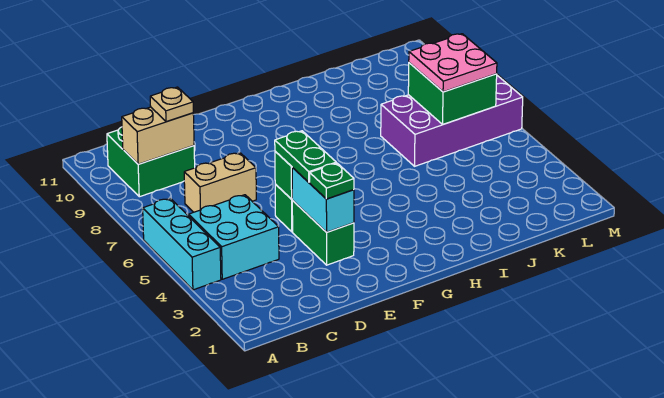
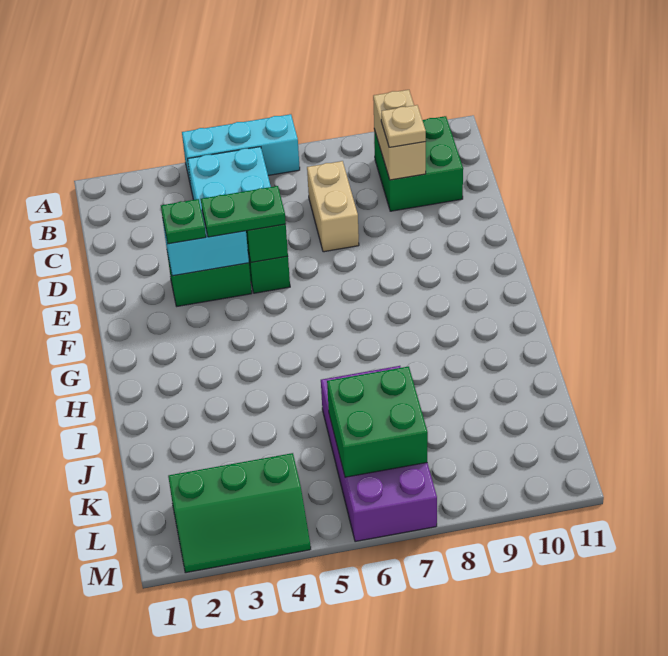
pink plate K6:L7 level 3 -> none
none -> green slope L2:M4 level 1 top L

